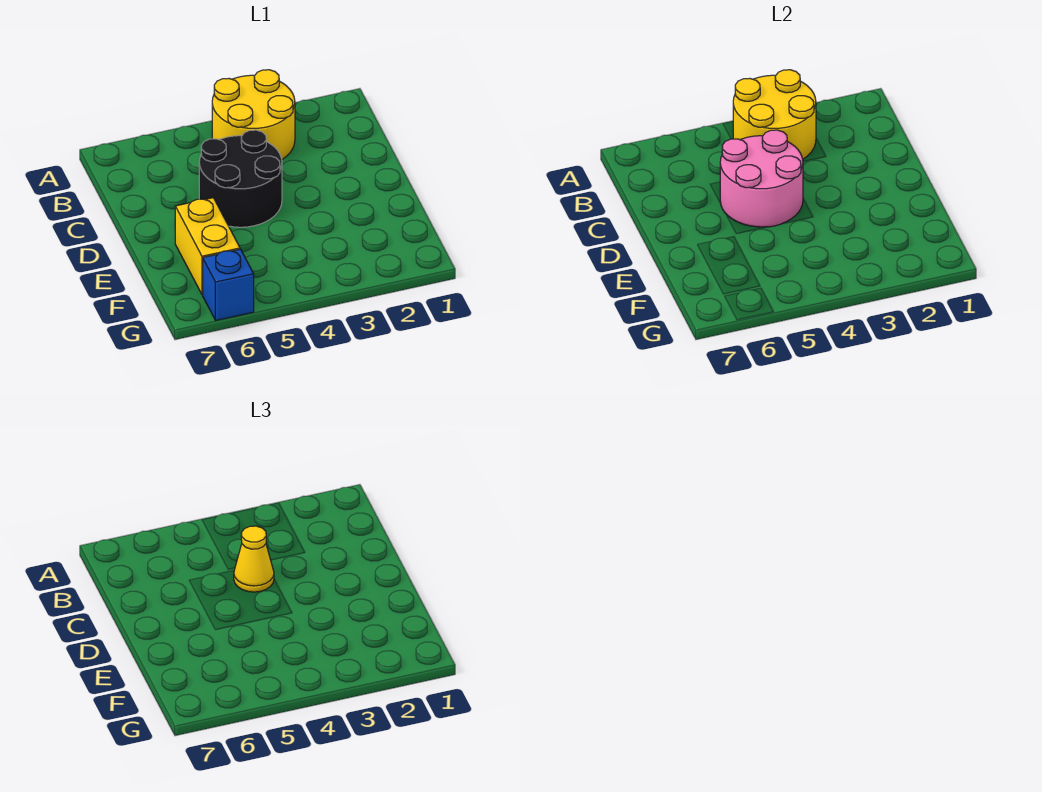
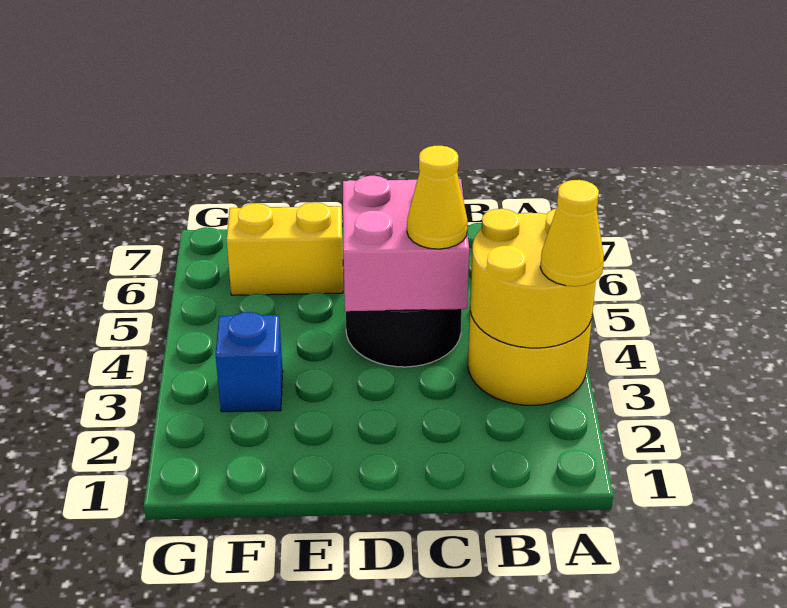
none -> yellow cone A3 level 3
pink round brick C4:D5 level 2 -> pink brick C4:D5 level 2
blue brick G6 level 1 -> blue brick F3 level 1

